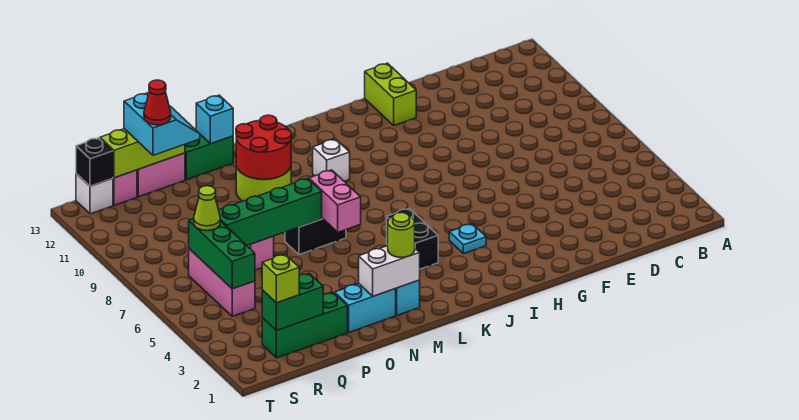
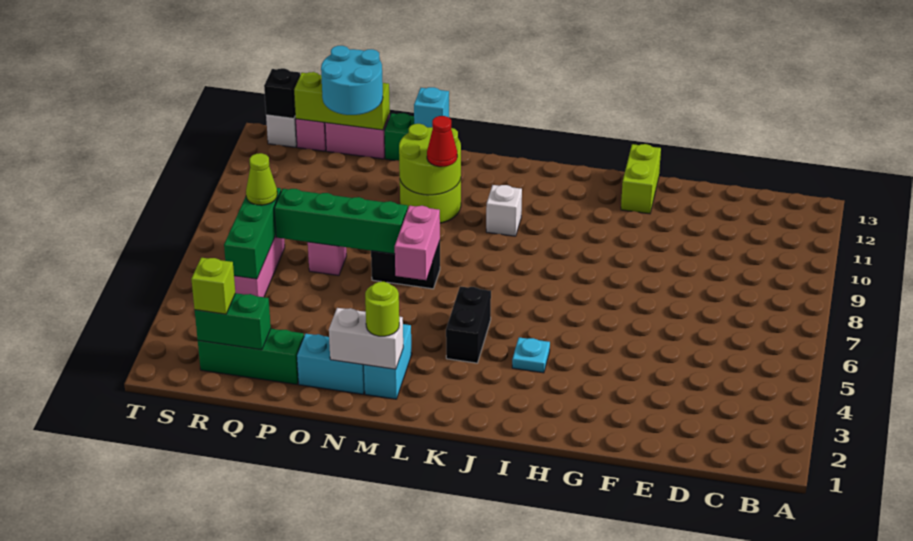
red round brick M10:N11 level 2 -> lime round brick M10:N11 level 2
cyan slope P12:Q13 level 3 top Q -> cyan round brick P12:Q13 level 3
red cone Q12 level 4 -> red cone M10 level 3

